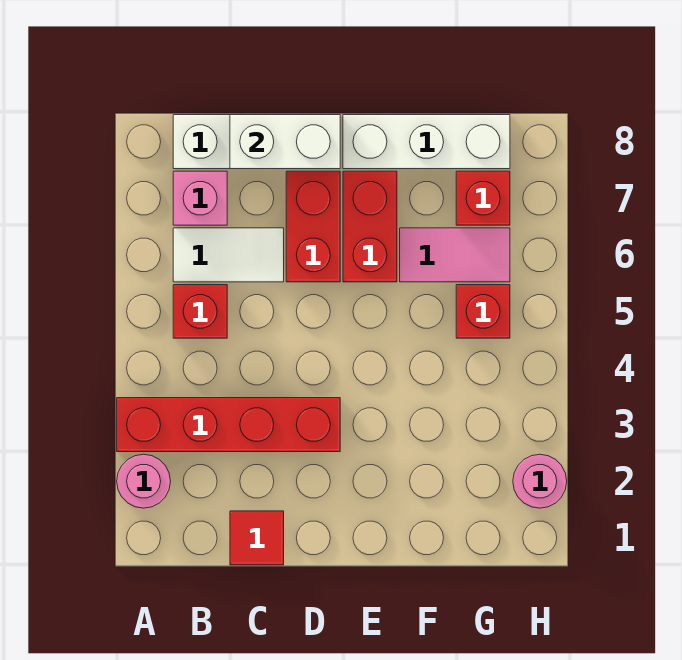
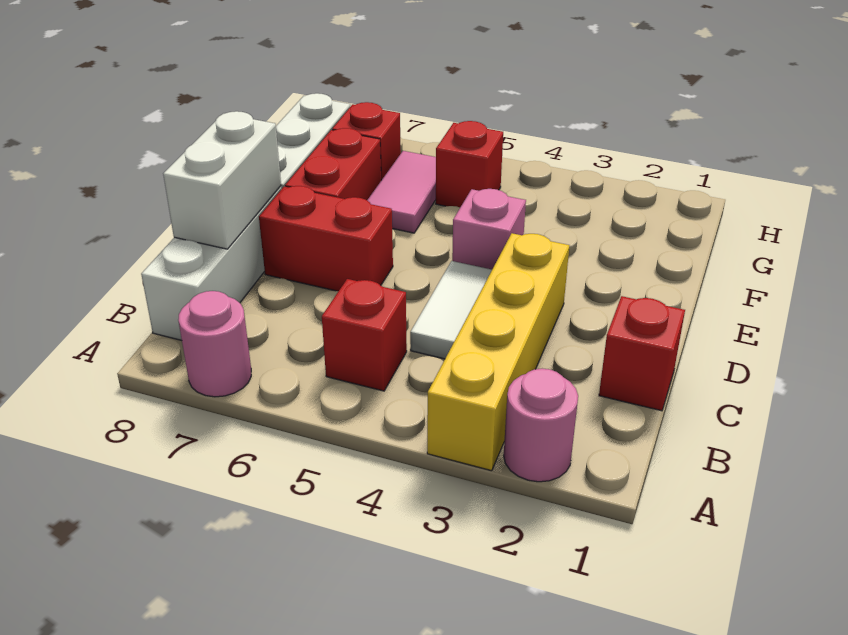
red brick A3:D3 level 1 -> yellow brick A3:D3 level 1
white tile B6:C6 level 1 -> white tile C4:D4 level 1
pink brick B7 level 1 -> pink brick E4 level 1
red tile C1 level 1 -> red brick C1 level 1
red brick E6:E7 level 1 -> red brick E7:F7 level 1
pink round brick H2 level 1 -> pink round brick A7 level 1

